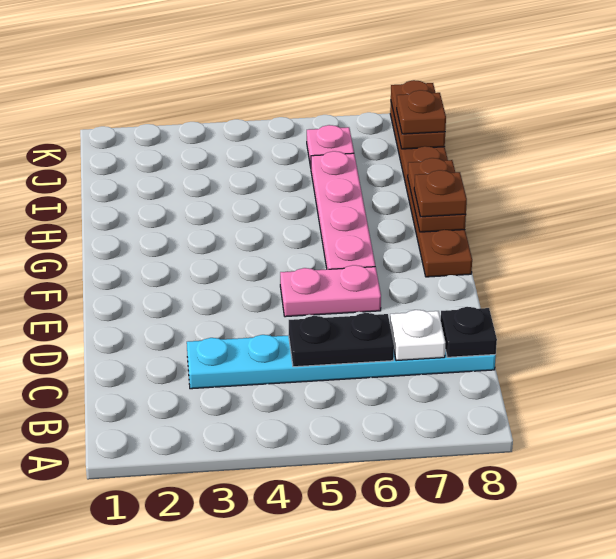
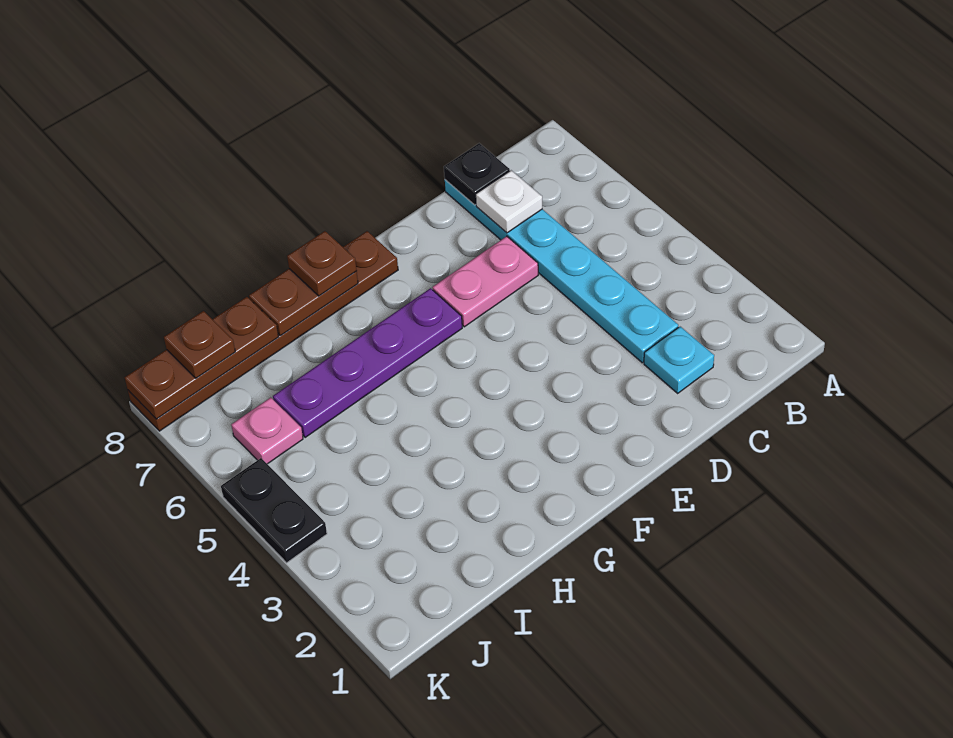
none -> cyan plate C2 level 1
black plate C5:C6 level 2 -> black plate K4:K5 level 1
pink plate E5:E6 level 1 -> pink plate D6:E6 level 1
pink plate F6:I6 level 1 -> purple plate F6:I6 level 1
brown plate J8:K8 level 2 -> brown plate I8:K8 level 2

